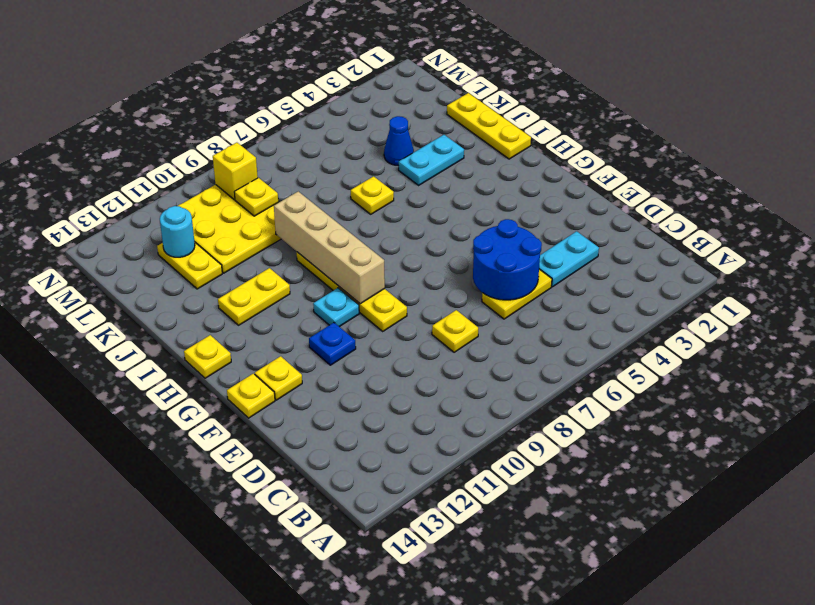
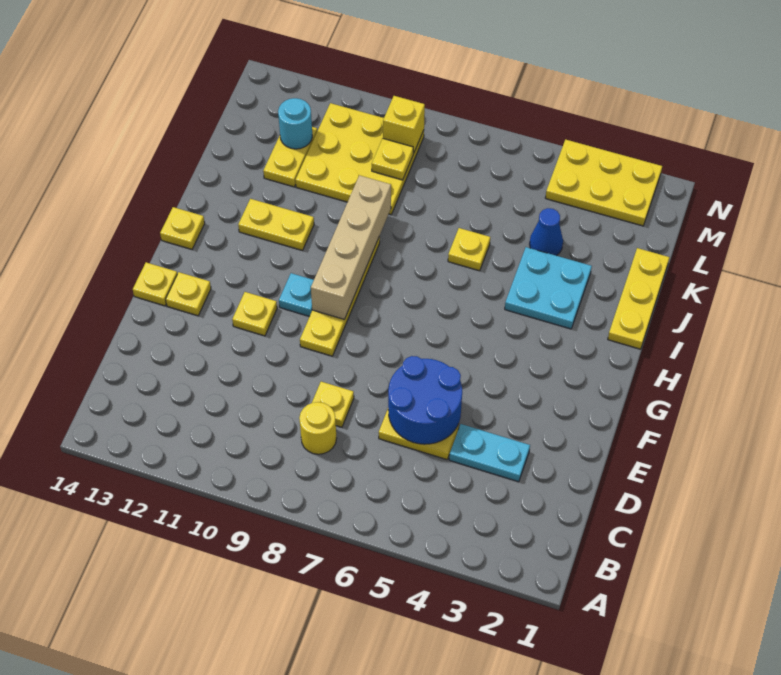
none -> yellow round brick C8 level 1
blue plate F11 level 1 -> yellow plate F11 level 1
cyan plate J3:J4 level 1 -> cyan plate I3:J4 level 1
none -> yellow plate M2:N4 level 1

